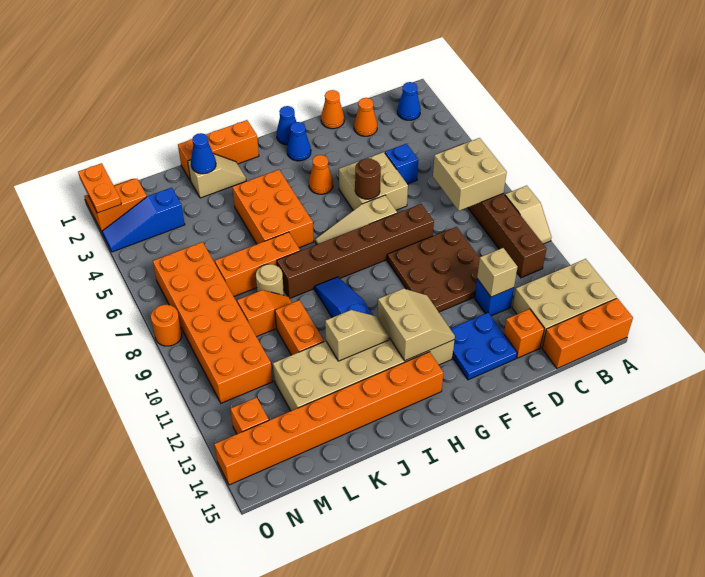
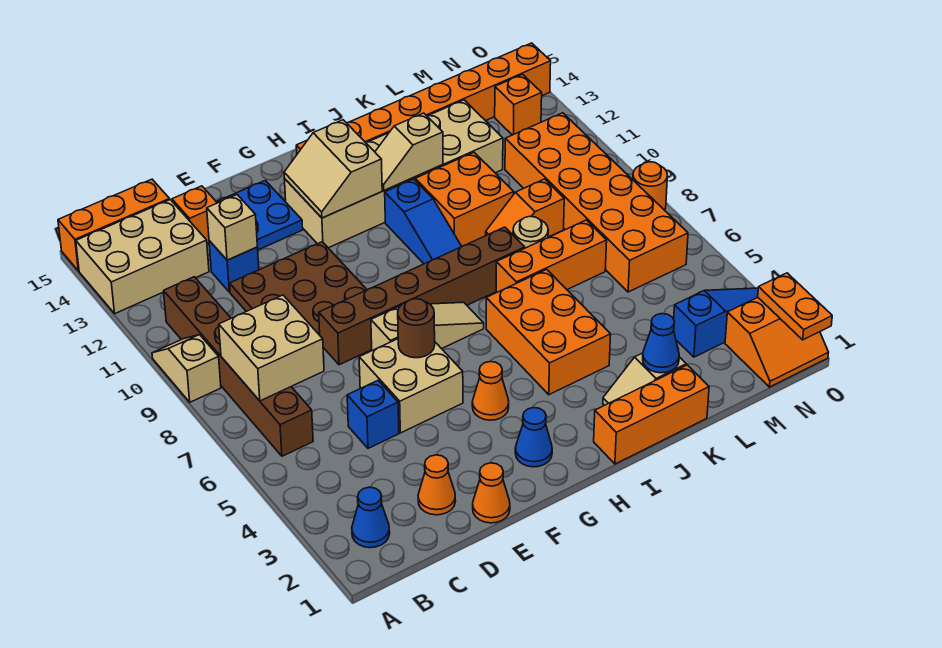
blue cone G1 level 1 -> none
orange brick K10:K11 level 1 -> orange brick J10:K11 level 1

